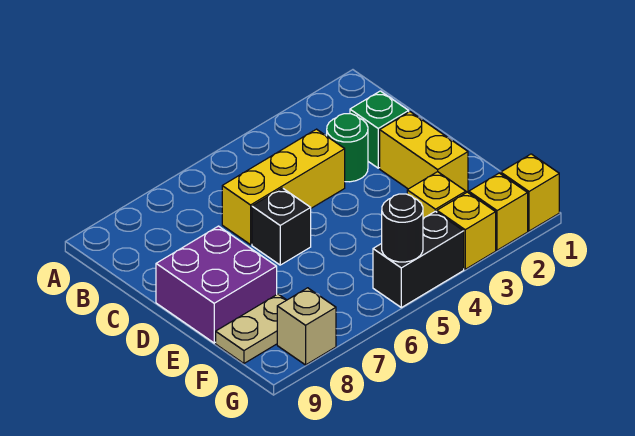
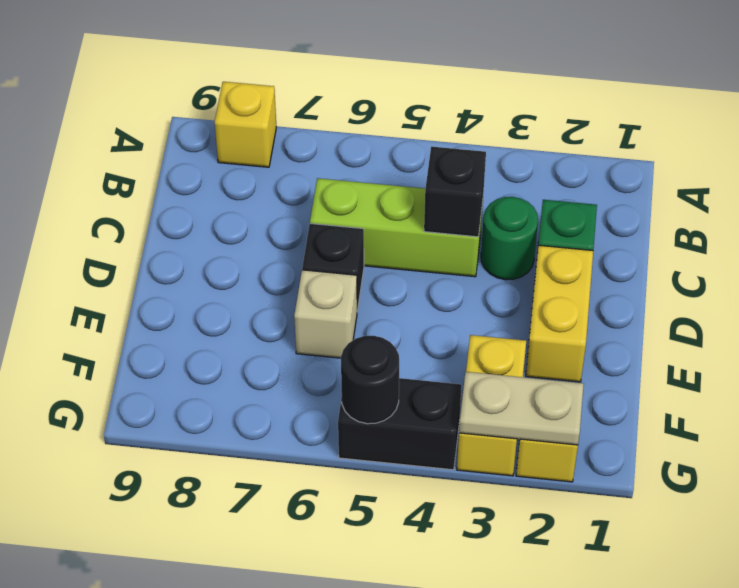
yellow brick C4:C6 level 1 -> lime brick C4:C6 level 1
none -> black brick C4 level 2
purple brick D8:E9 level 1 -> none
tan plate F8:F9 level 1 -> tan plate G2:G3 level 2
yellow brick G1 level 1 -> yellow brick A8 level 1
tan brick G8 level 1 -> tan brick E6 level 1

